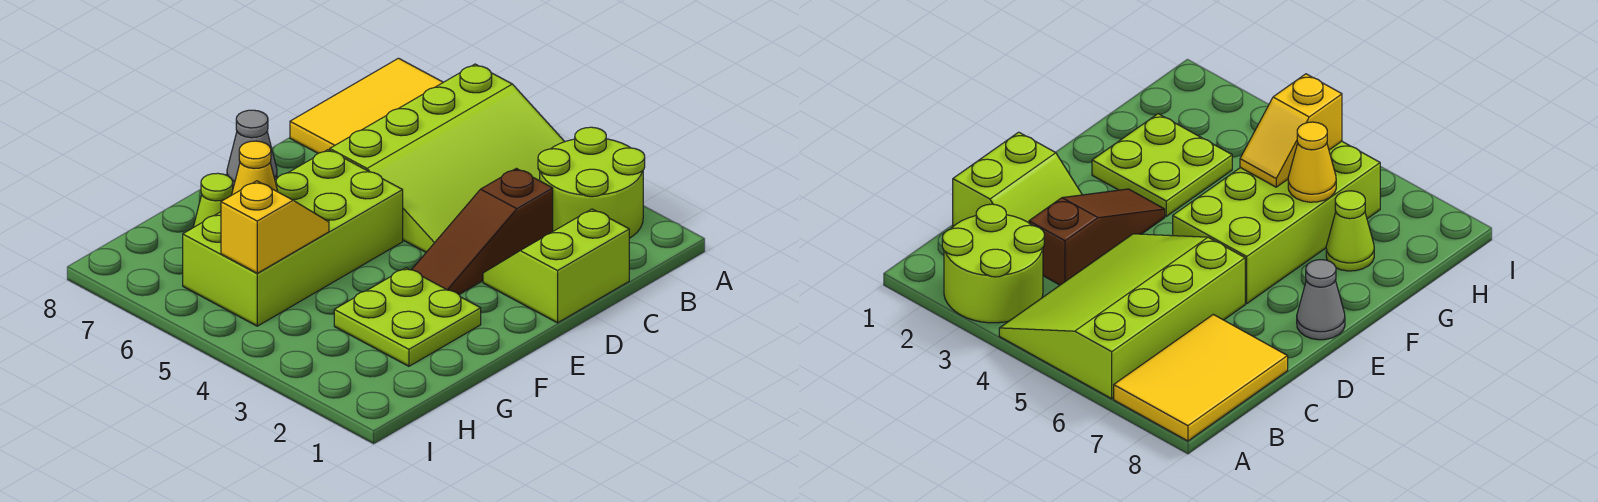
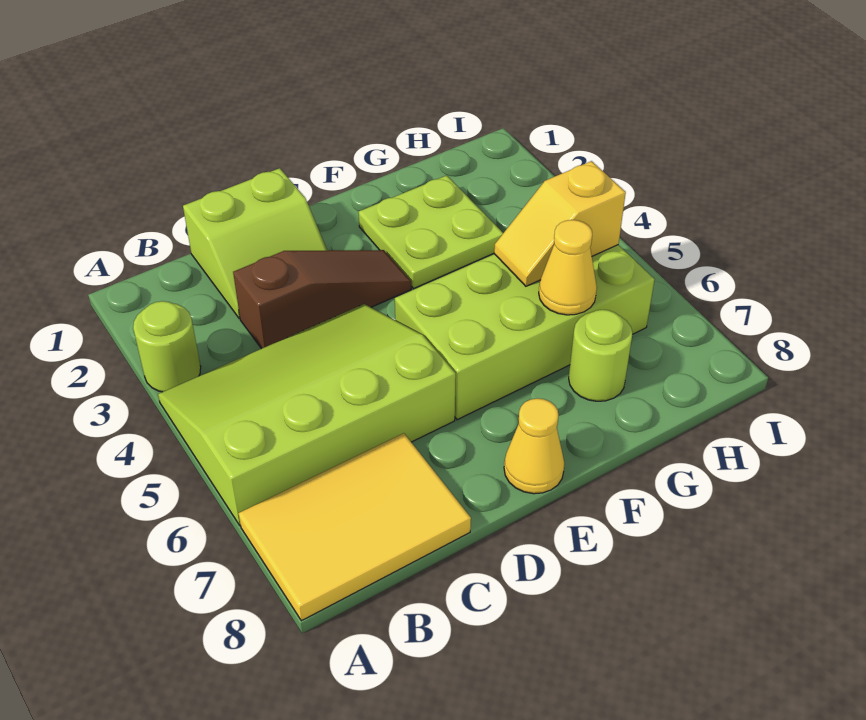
lime round brick A2:B3 level 1 -> lime round brick A3 level 1
grey cone E8 level 1 -> yellow cone E8 level 1
lime cone G7 level 1 -> lime round brick G7 level 1

